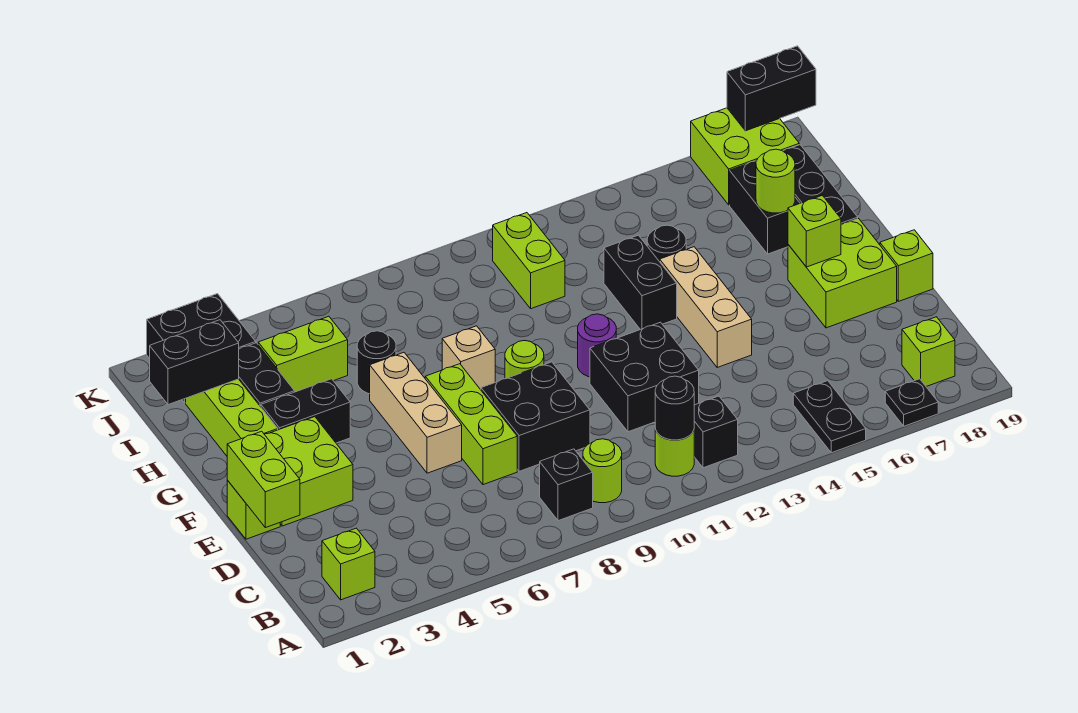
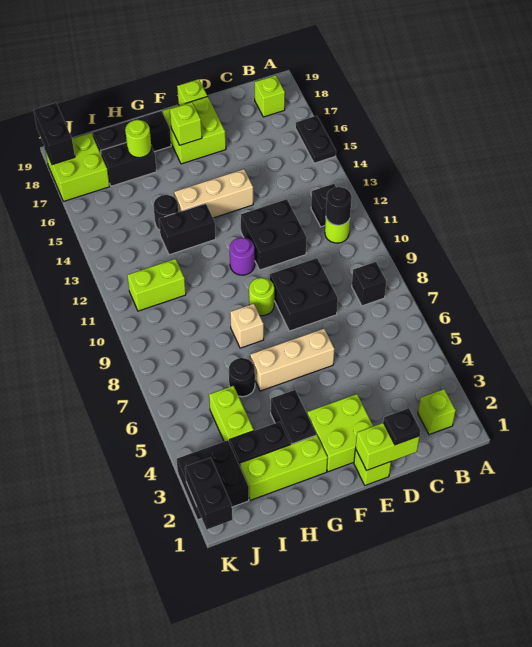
black plate A15:B15 level 1 -> black plate A15:A16 level 1
black plate A17 level 1 -> black plate D1 level 3
lime round brick B9 level 1 -> none
lime brick D7:F7 level 1 -> none
black brick I1:I2 level 2 -> black brick K1:K2 level 2

